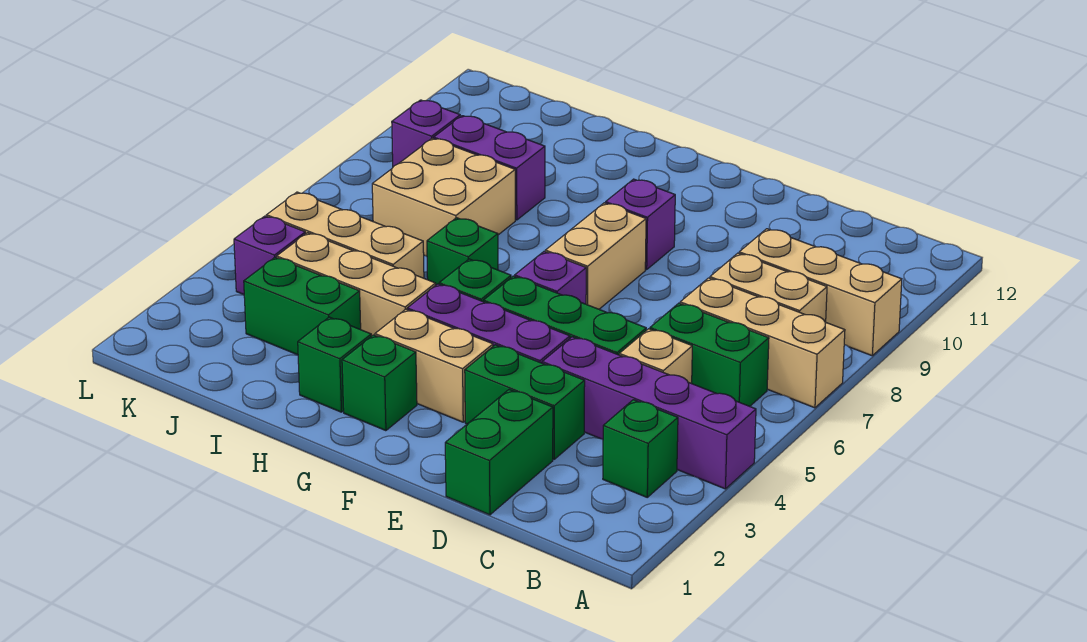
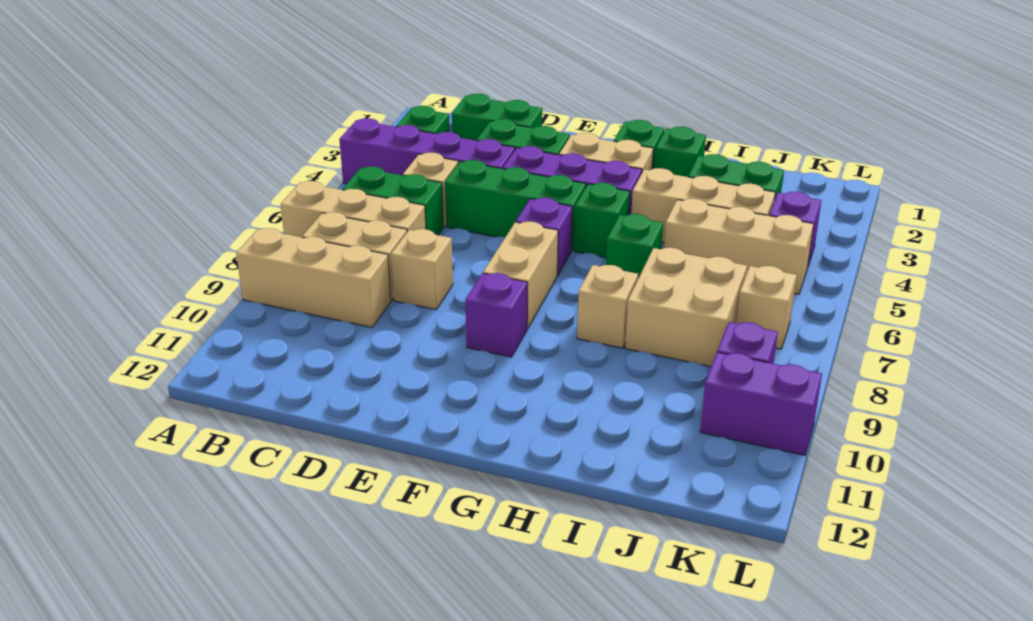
green brick D1:D2 level 1 -> green brick C2:D2 level 1
none -> tan brick D8 level 1
none -> tan brick H8 level 1
purple brick I9:J9 level 1 -> purple brick K10:L10 level 1
none -> tan brick K7 level 1

